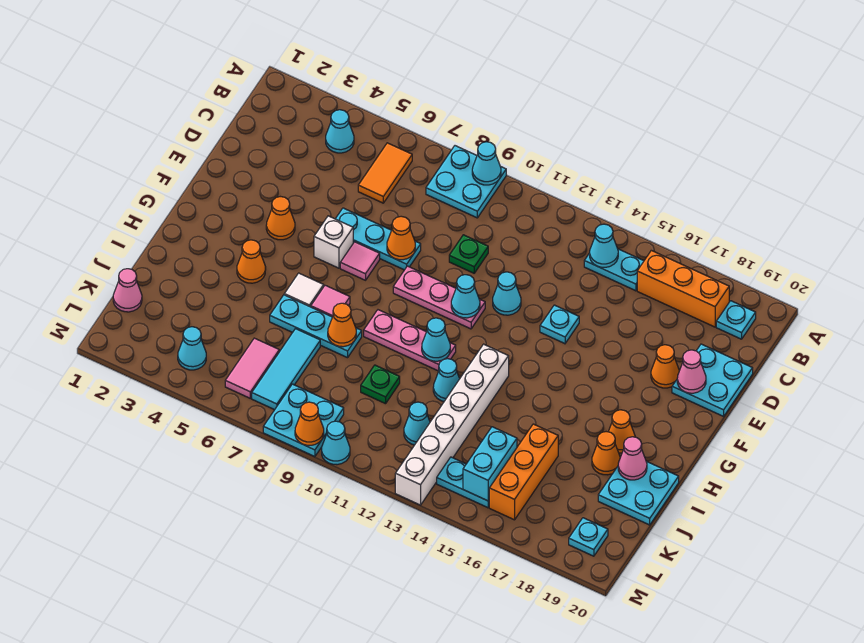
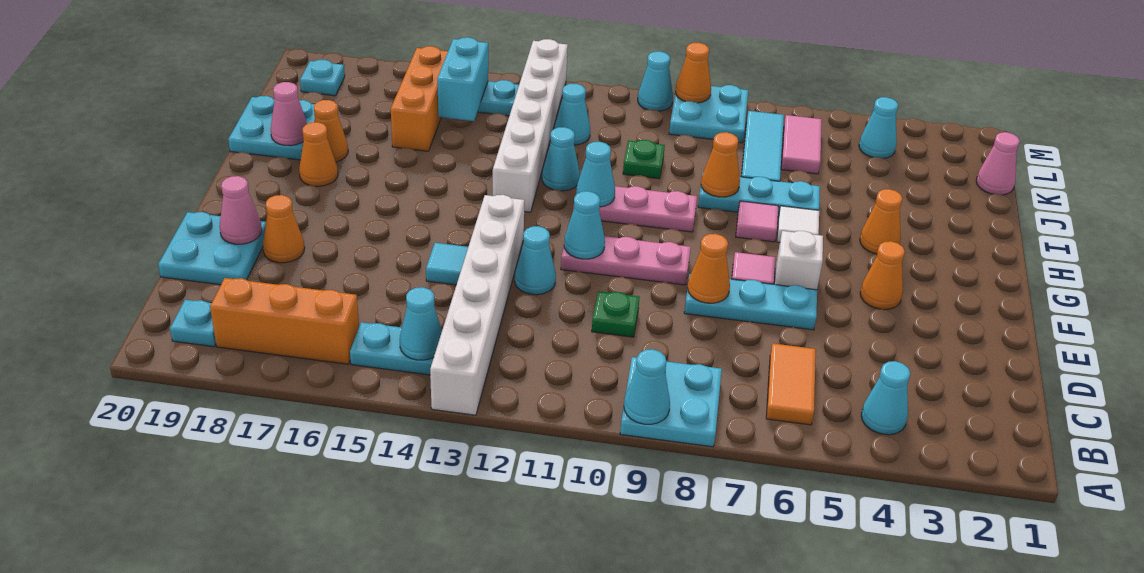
none -> white brick A13:F13 level 1
cyan plate E14 level 1 -> cyan tile E14 level 1

